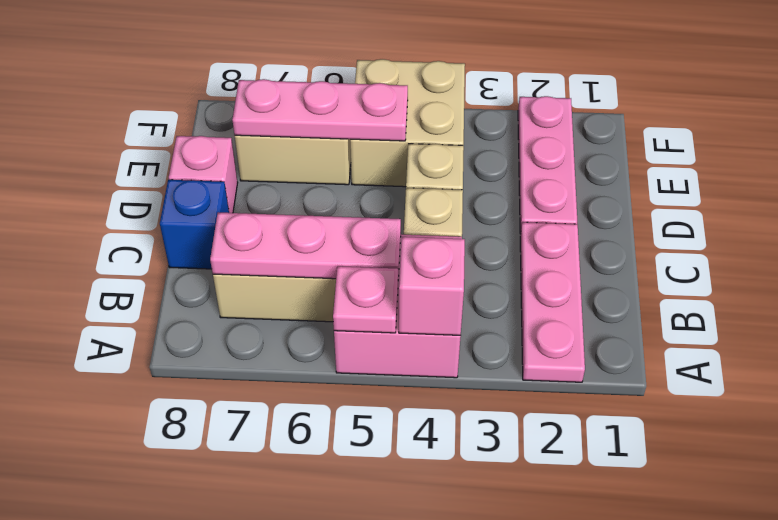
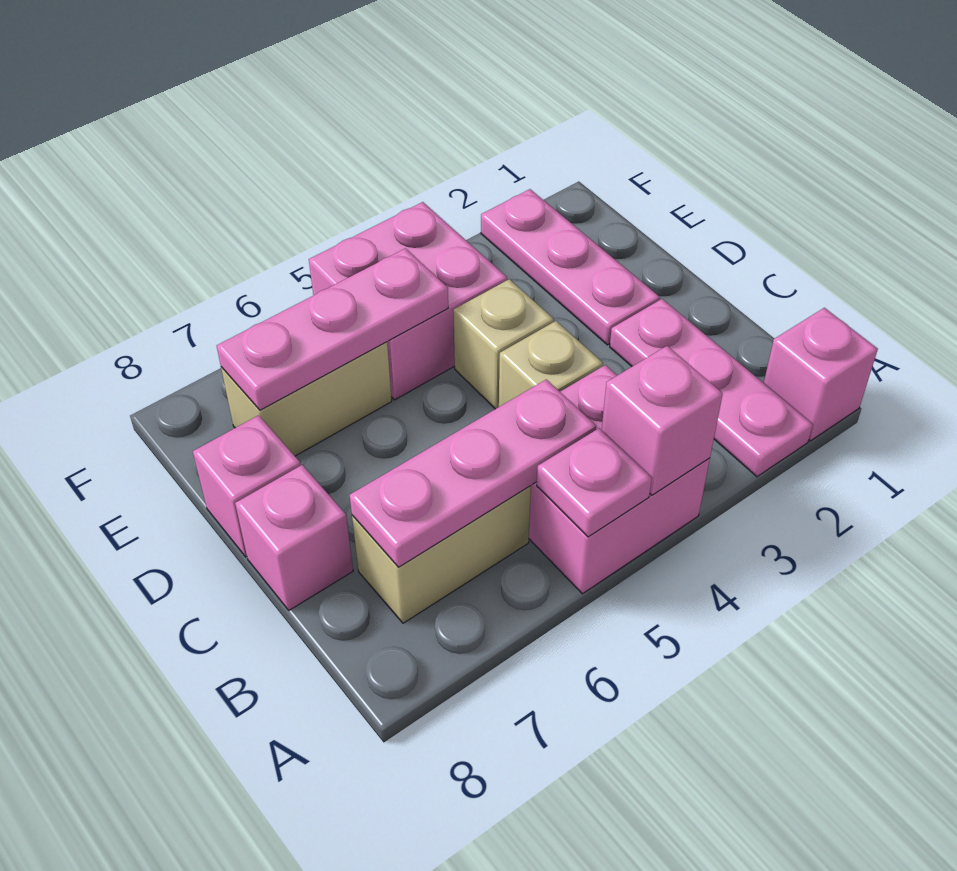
none -> pink brick A1 level 1
blue brick C8 level 1 -> pink brick C8 level 1
tan brick E4:F5 level 1 -> pink brick E4:F5 level 1

